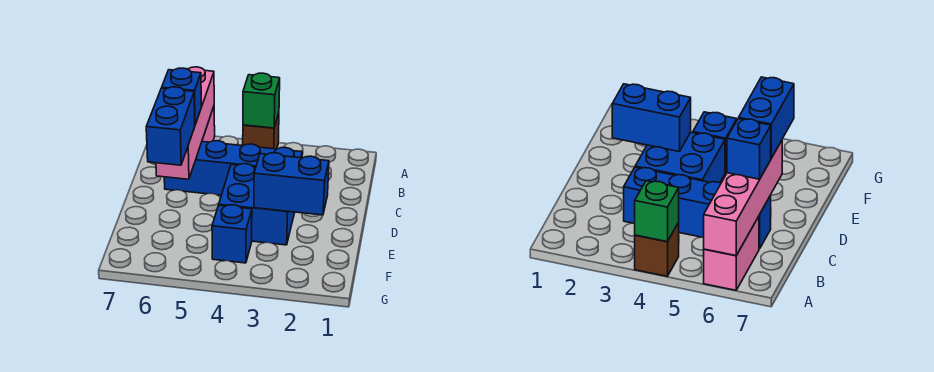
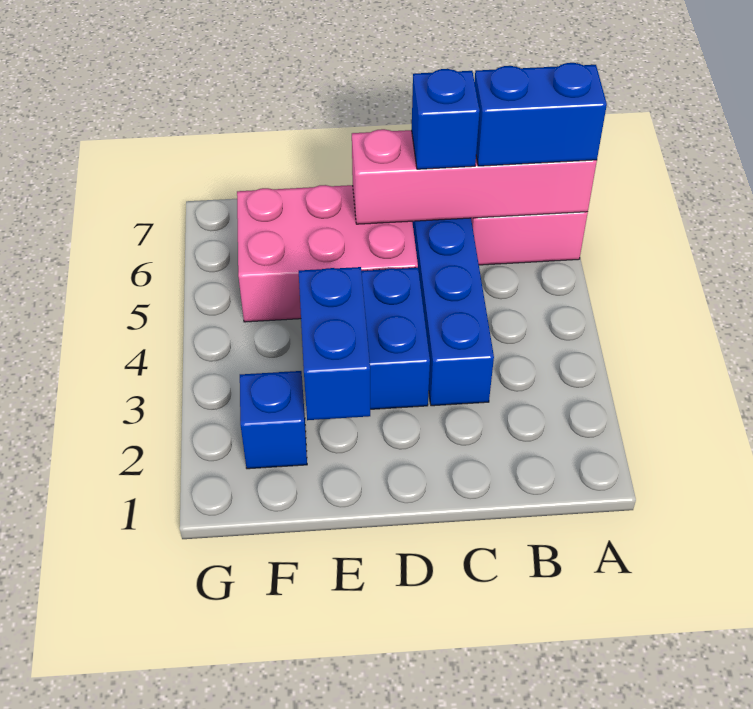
brown brick A4 level 1 -> none
green brick A4 level 2 -> none
none -> pink brick D5:F6 level 1
blue brick D6:E6 level 3 -> blue brick A6:B6 level 3
blue brick F4 level 1 -> blue brick F2 level 1

